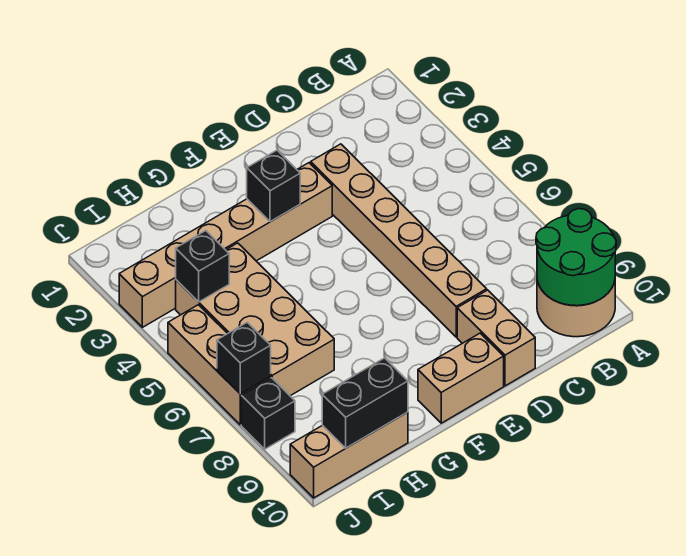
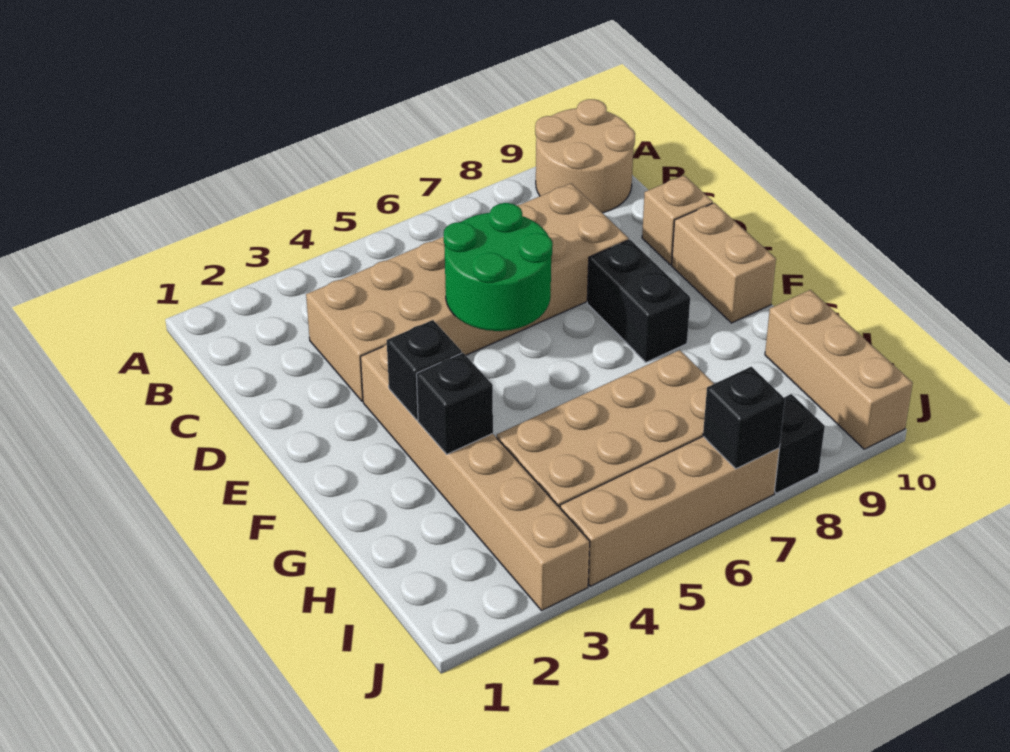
green round brick A9:B10 level 2 -> green round brick D5:E6 level 2
tan brick D3:D8 level 1 -> tan brick C3:D8 level 1
tan brick D9:D10 level 1 -> tan brick D10 level 1
black brick H10:I10 level 2 -> black brick E8:F8 level 1
black brick I4 level 2 -> black brick G3 level 2
tan brick J5:J7 level 1 -> tan brick J4:J7 level 1

